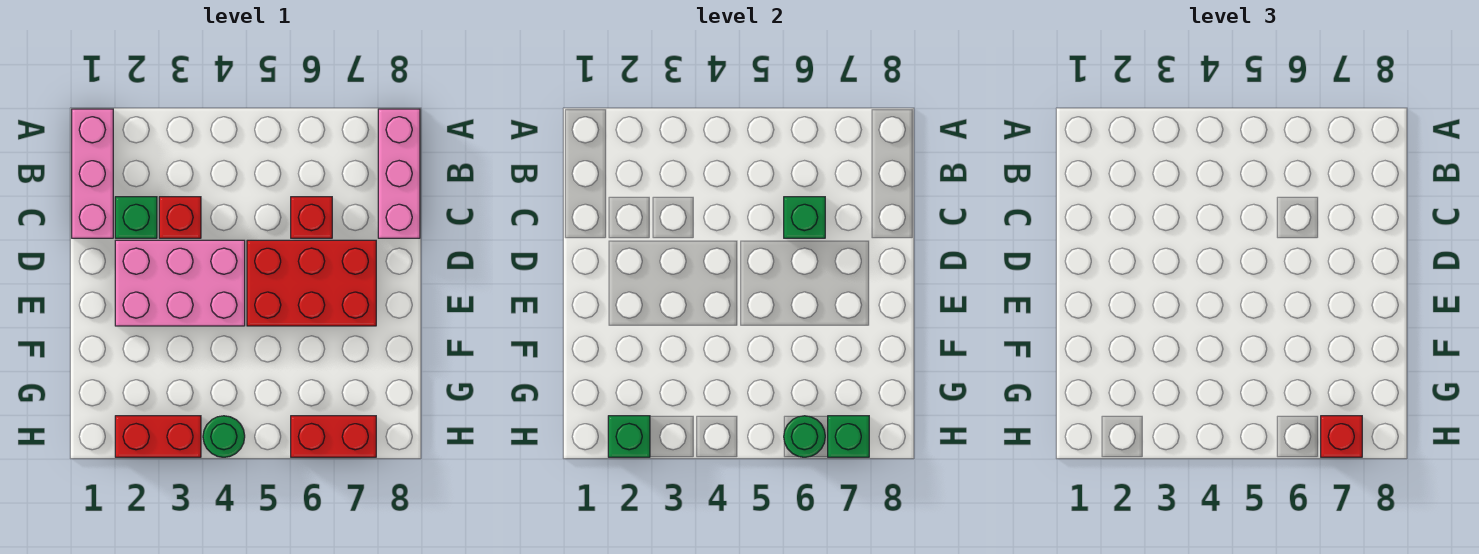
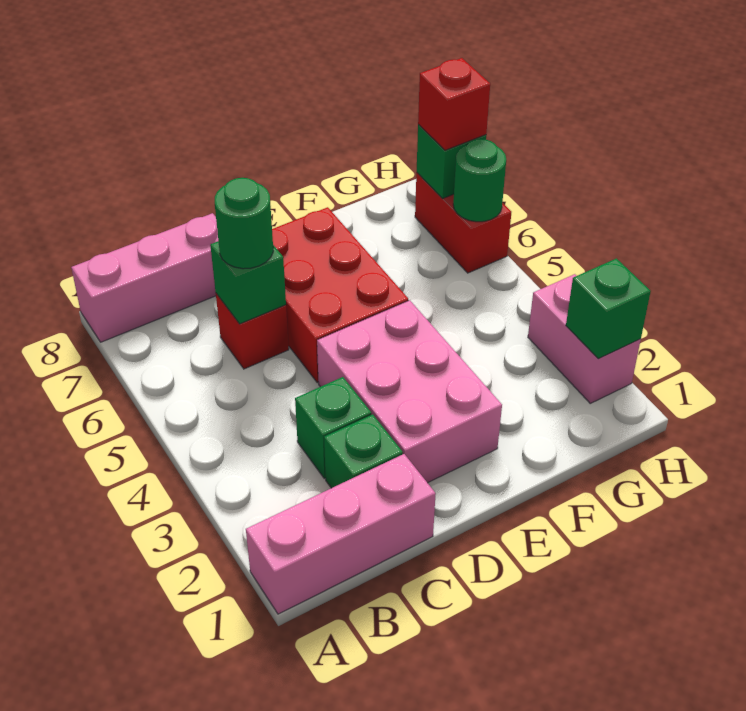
red brick C3 level 1 -> green brick C3 level 1
red brick H2:H3 level 1 -> pink brick H2:H3 level 1
green round brick H4 level 1 -> green round brick C6 level 3

